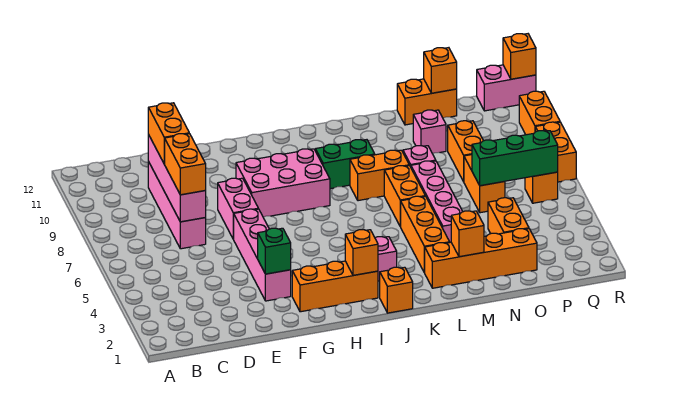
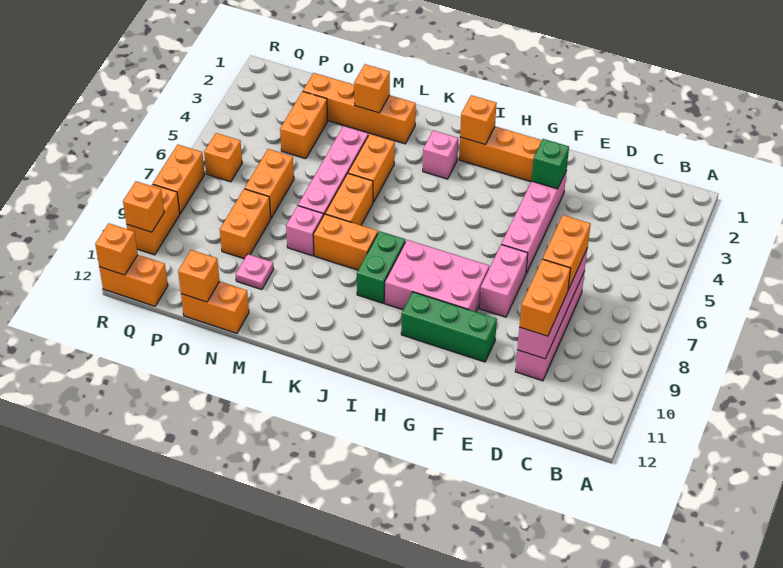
orange brick J1 level 1 -> orange brick R10 level 2
green brick J9:K9 level 1 -> green brick J8:J9 level 1
orange brick L3:L5 level 1 -> orange brick L4:L5 level 1
pink brick N10 level 1 -> pink plate N10 level 1
green brick O6:Q6 level 2 -> green brick F10:H10 level 1
pink brick Q12:R12 level 1 -> orange brick Q12:R12 level 1

